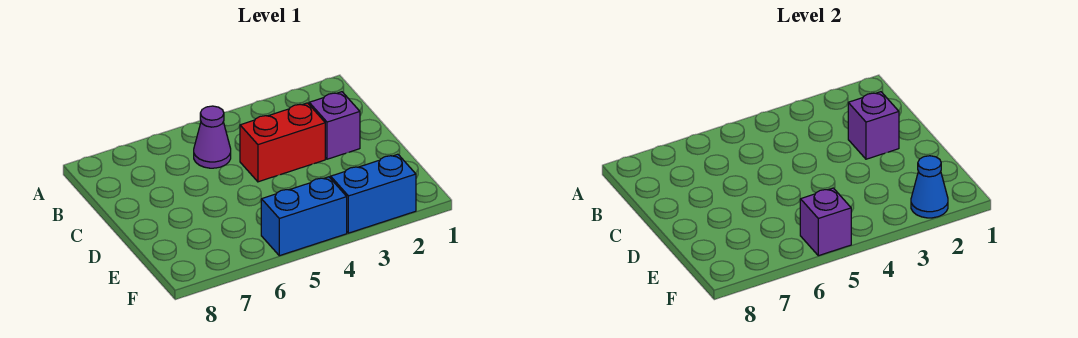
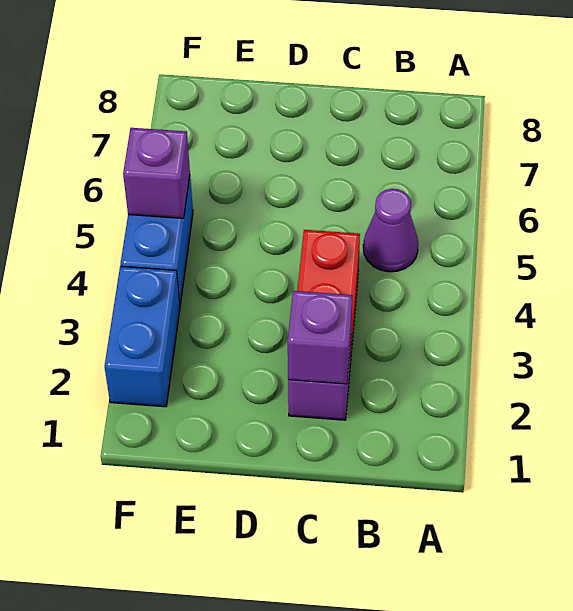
blue cone F2 level 2 -> none

